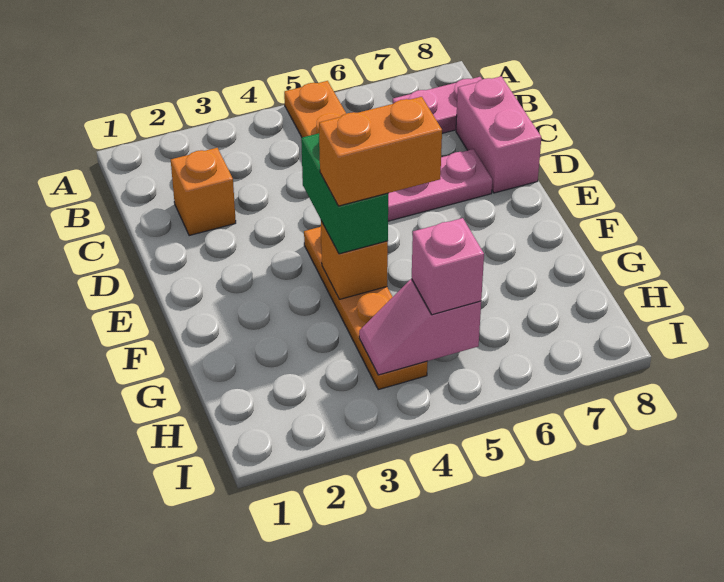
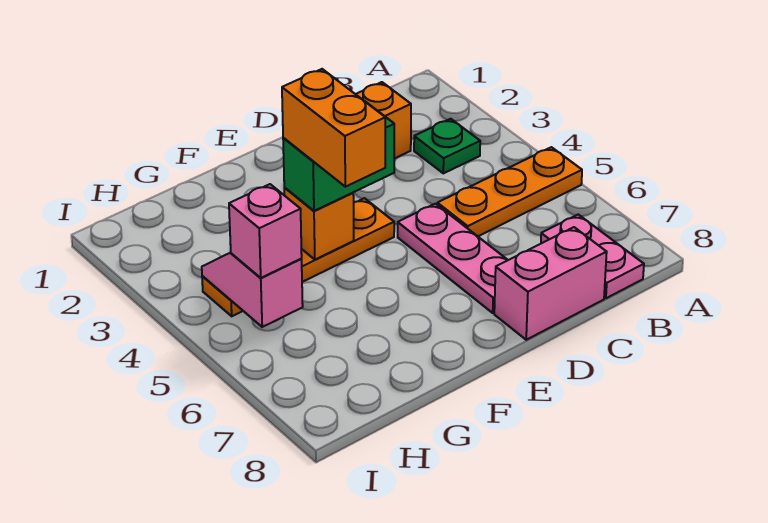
none -> green plate B3 level 1

